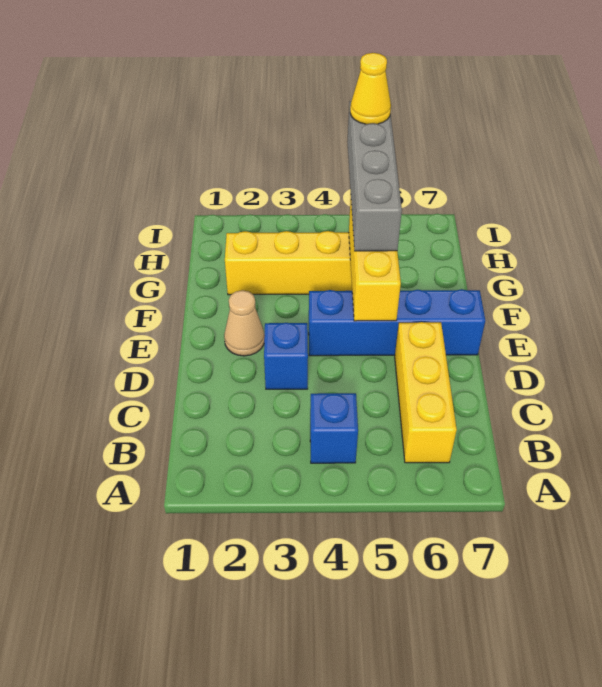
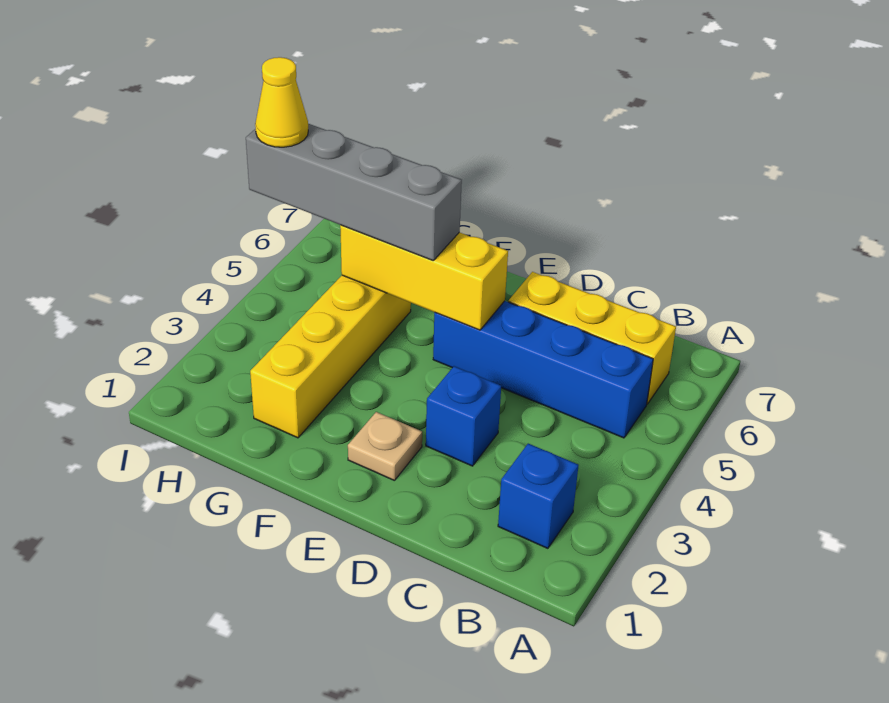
blue brick B4 level 1 -> blue brick B2 level 1
tan cone E2 level 1 -> tan plate E2 level 1
blue brick E4:E7 level 1 -> blue brick B5:E5 level 1

